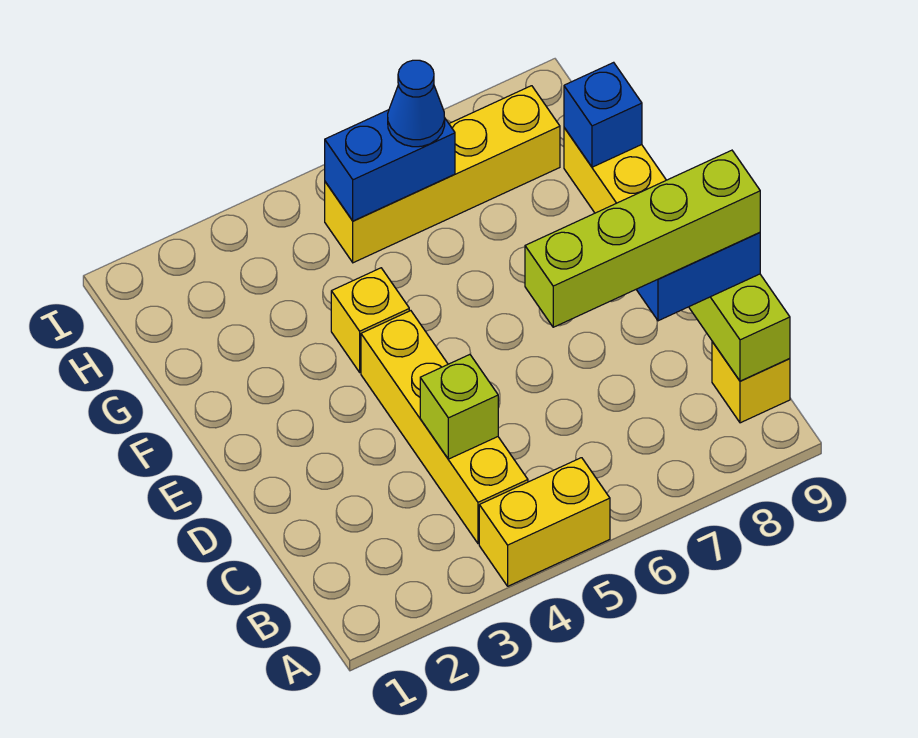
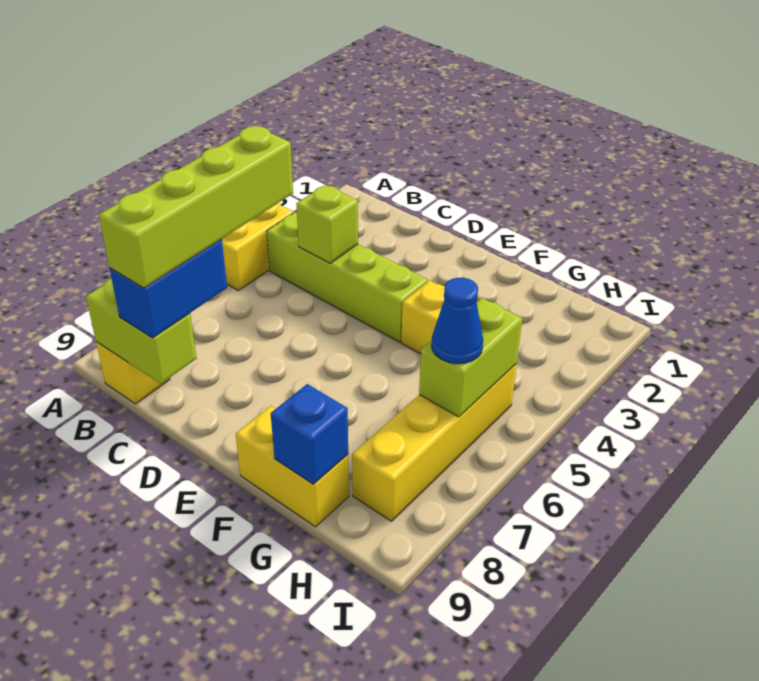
yellow brick B4:E4 level 1 -> lime brick B4:E4 level 1
blue brick H5:H6 level 2 -> lime brick H5:H6 level 2

